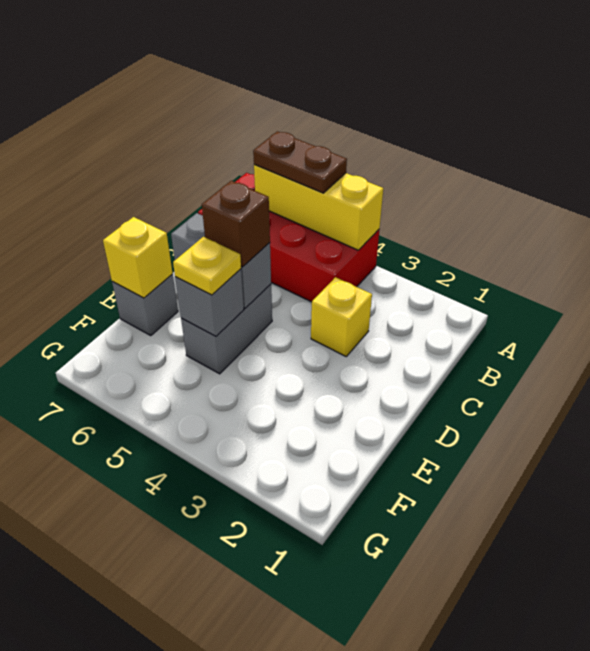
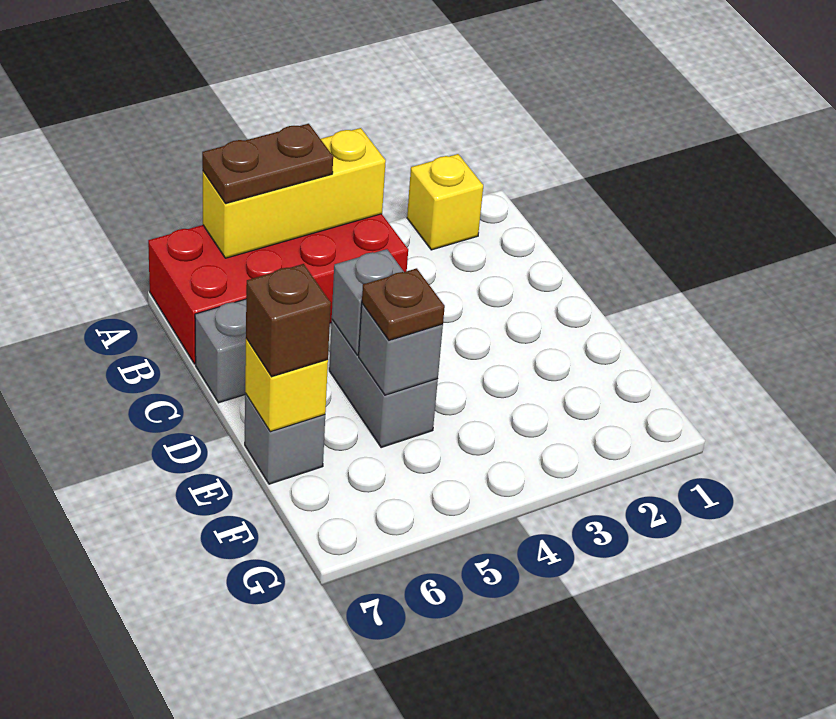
yellow brick C3 level 1 -> yellow brick A2 level 1
brown brick D5 level 3 -> brown brick E7 level 3
yellow plate E5 level 3 -> brown plate E5 level 3

